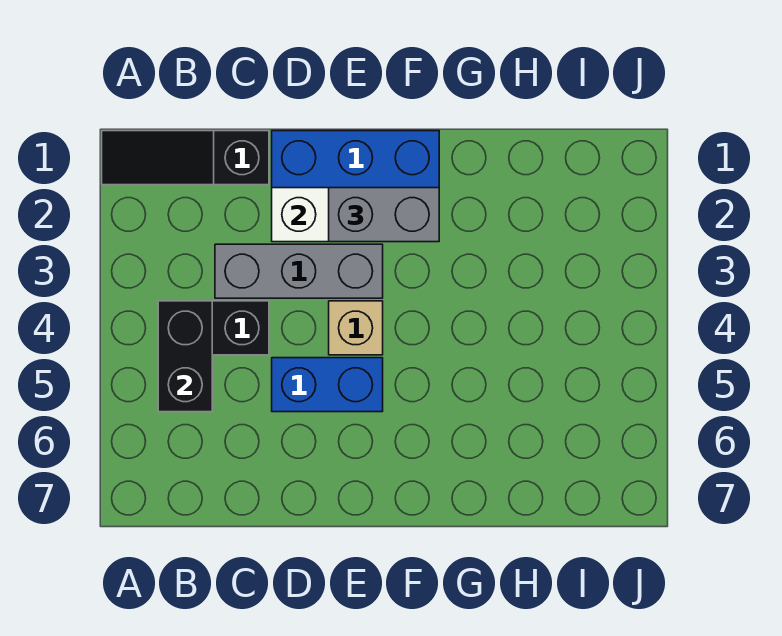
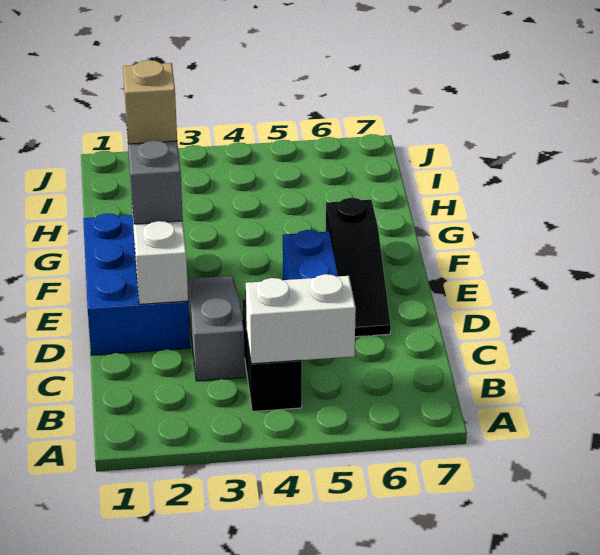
black slope A1:C1 level 1 top C -> black slope D6:F6 level 1 top F
black brick B4:B5 level 2 -> white brick B4:B5 level 2
grey brick C3:E3 level 1 -> grey slope C3:E3 level 1 top C
tan brick E4 level 1 -> tan brick F2 level 4

